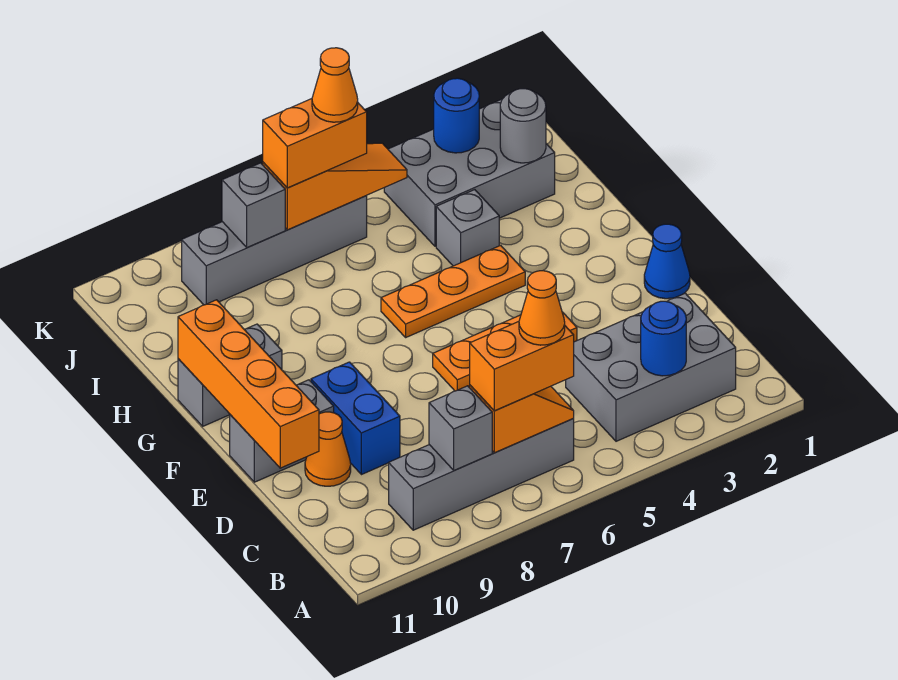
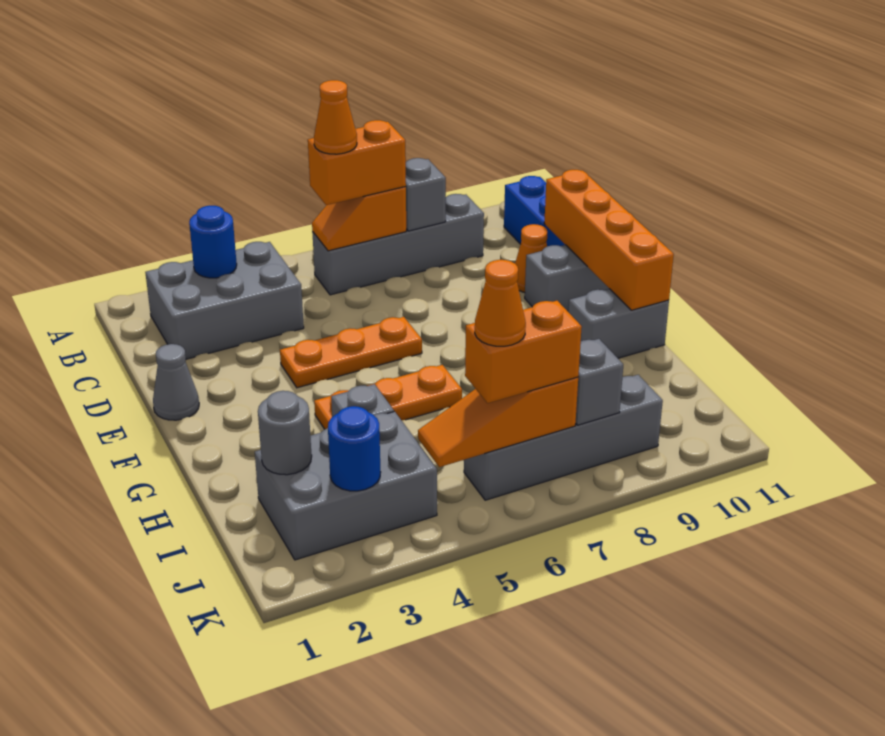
blue brick D9:E9 level 1 -> blue brick B11:C11 level 1
blue cone E1 level 1 -> grey cone E1 level 1

